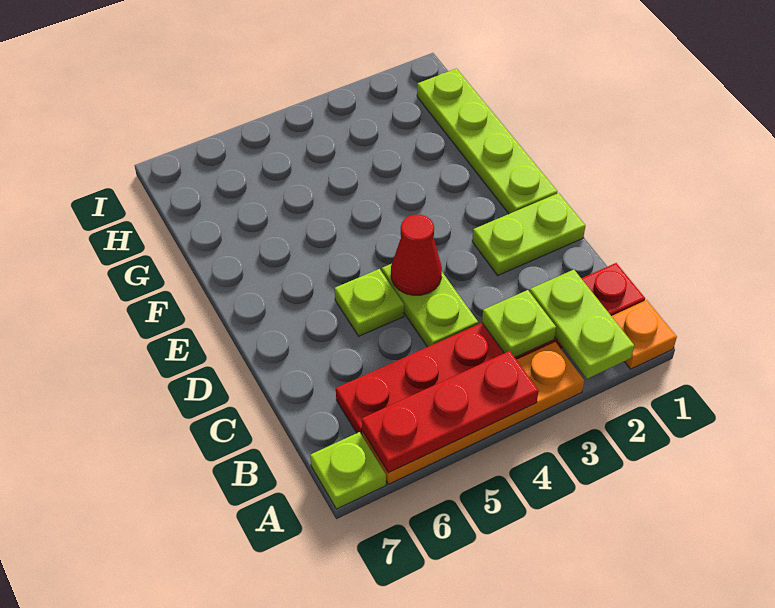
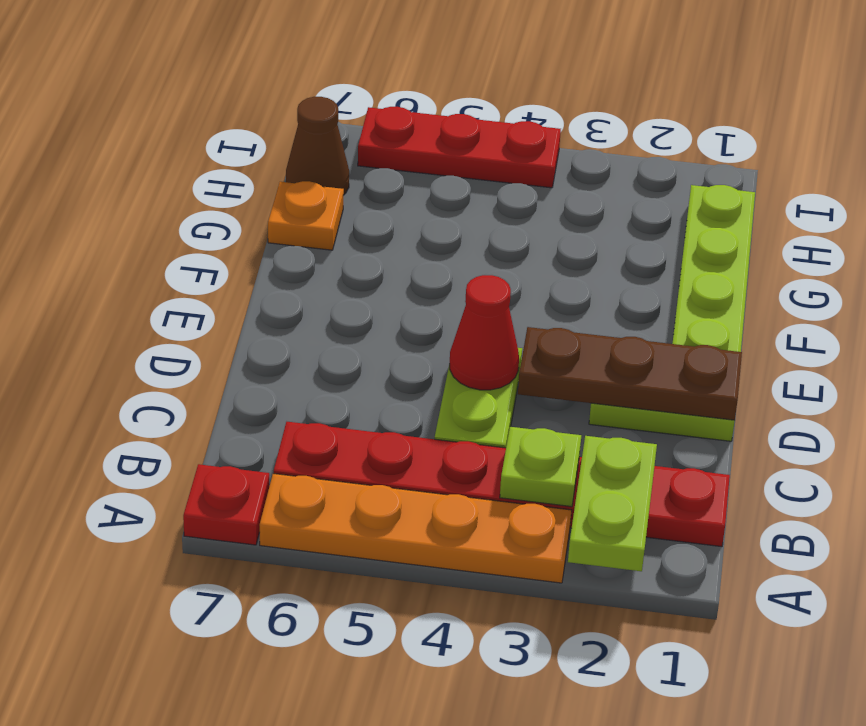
orange plate A1 level 1 -> orange plate G7 level 1
red plate A4:A6 level 2 -> red plate I4:I6 level 1
lime plate A7 level 1 -> red plate A7 level 1
none -> brown plate D1:D3 level 2
lime plate D5 level 1 -> none
none -> brown cone H7 level 1

